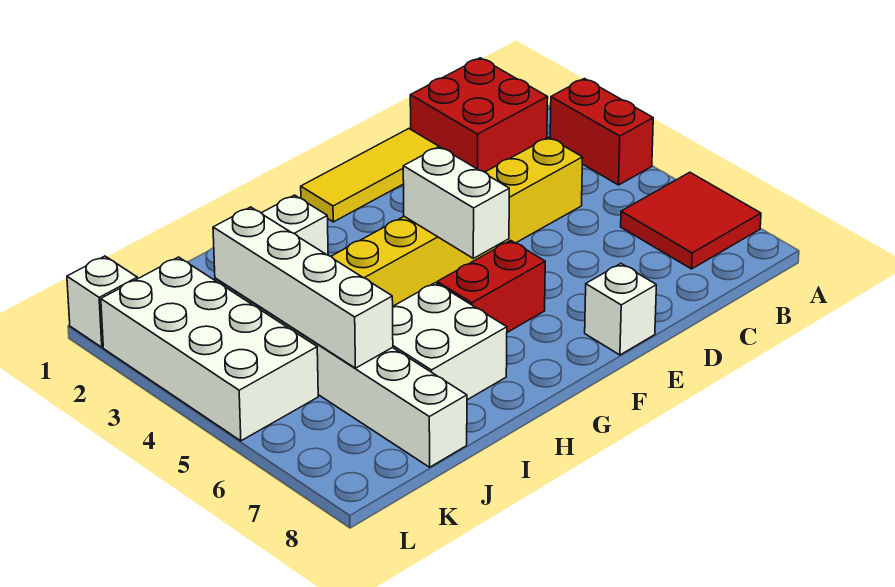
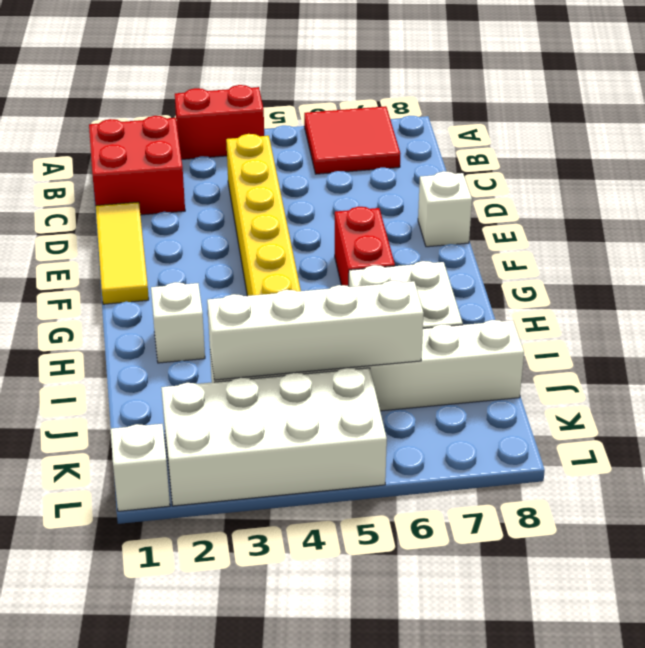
white brick F4:F5 level 2 -> none

